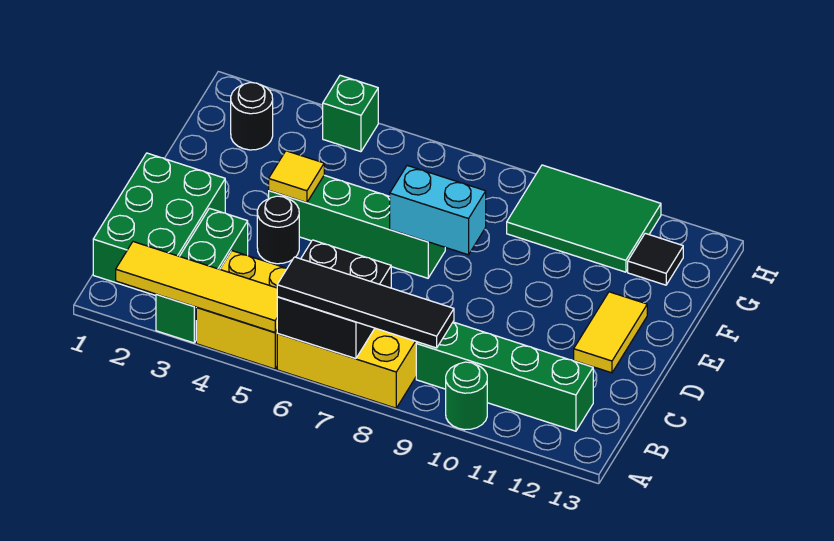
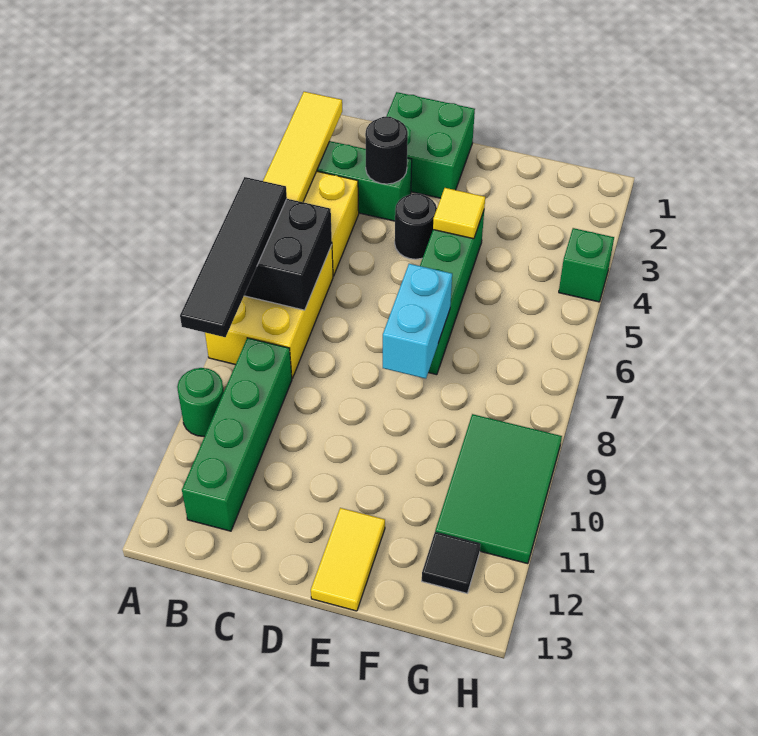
green brick B1:D2 level 1 -> green brick C1:D2 level 1
yellow tile D12:E12 level 1 -> yellow tile E12:E13 level 1
black round brick G2 level 1 -> black round brick C3 level 2

